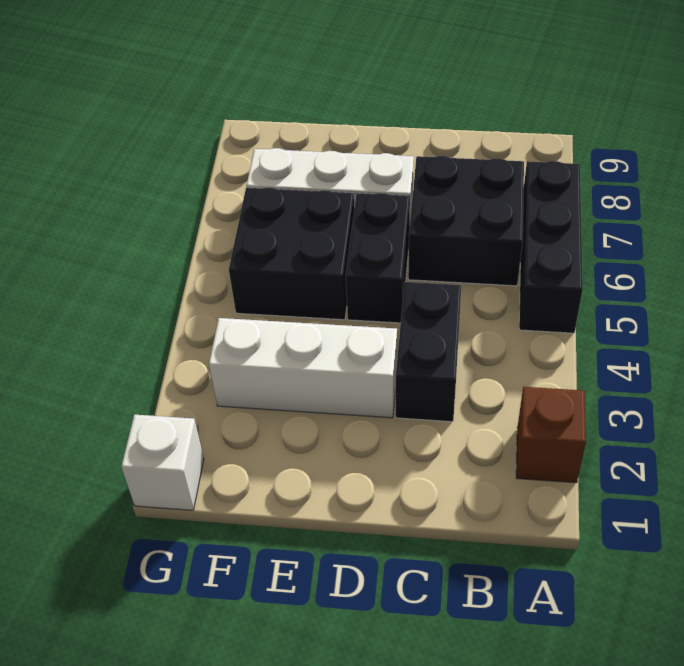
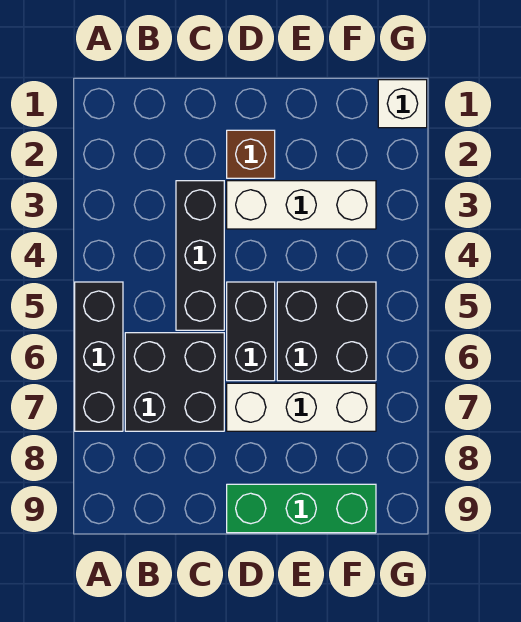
brown brick A2 level 1 -> brown brick D2 level 1
black brick C3:C4 level 1 -> black brick C3:C5 level 1
none -> green brick D9:F9 level 1

